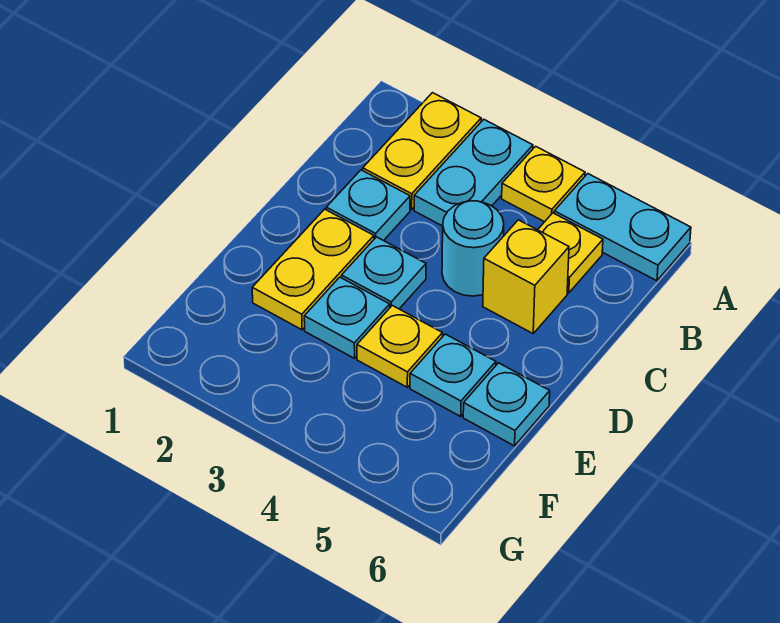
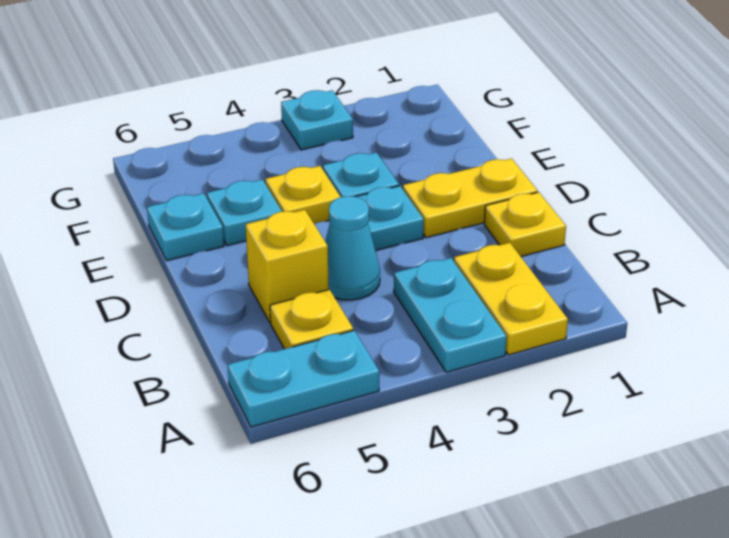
yellow plate A4 level 1 -> yellow plate C1 level 1
cyan plate C2 level 1 -> cyan plate G3 level 1
cyan round brick C4 level 1 -> cyan cone C4 level 1
yellow plate D2:E2 level 1 -> yellow plate D1:D2 level 1

